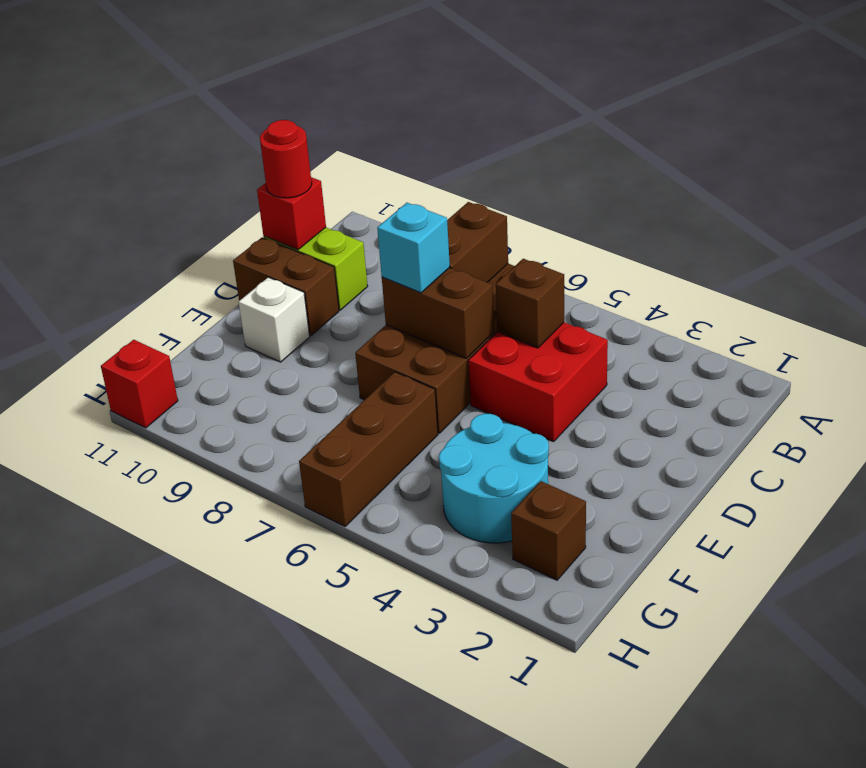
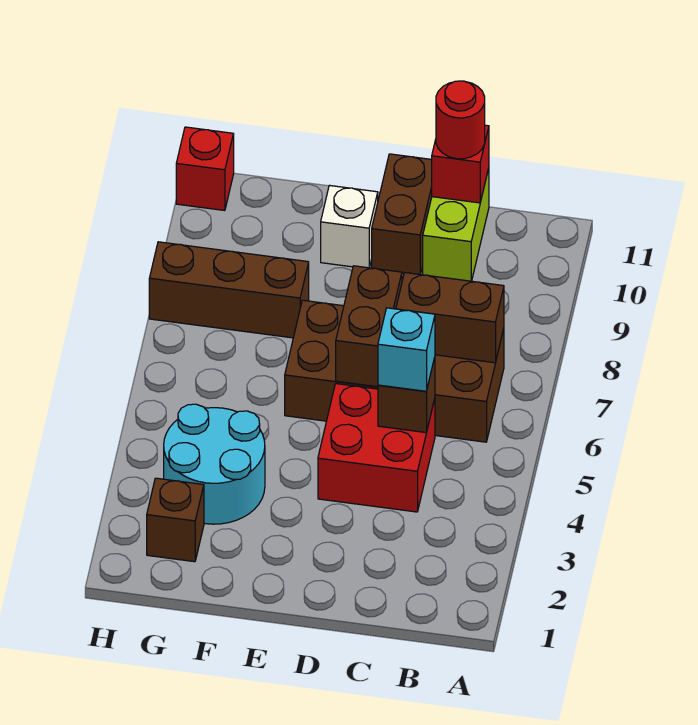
cyan brick D7 level 3 -> cyan brick C5 level 3
brown brick F6:H6 level 1 -> brown brick F8:H8 level 1

